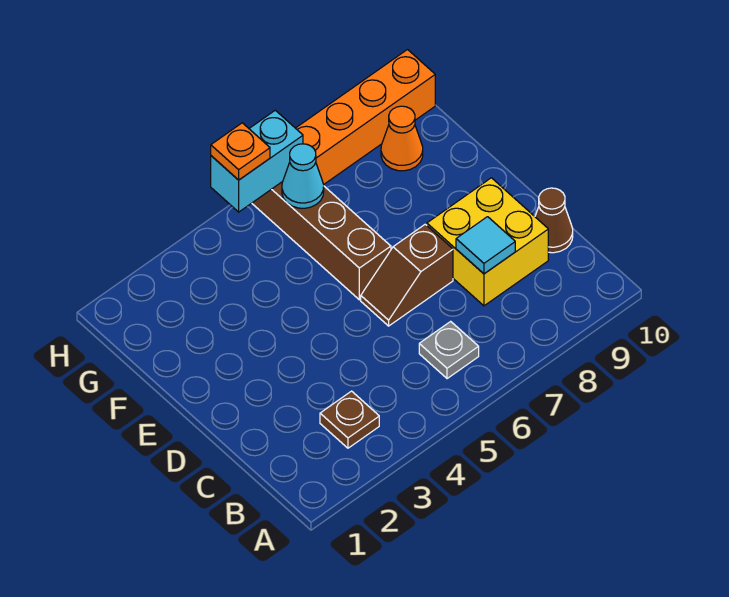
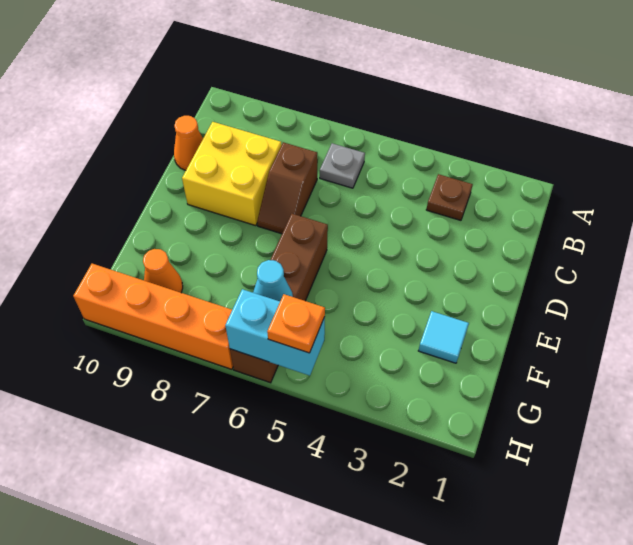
cyan tile C8 level 2 -> cyan tile F2 level 1
brown cone C10 level 1 -> orange cone C10 level 1
brown slope D6:D7 level 1 top 7 -> brown slope C7:D7 level 1 top C

